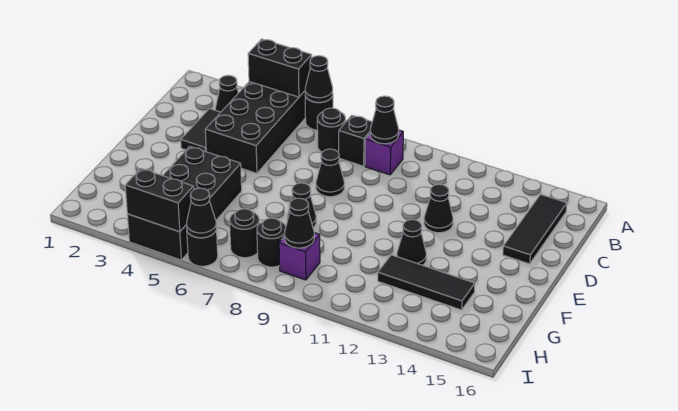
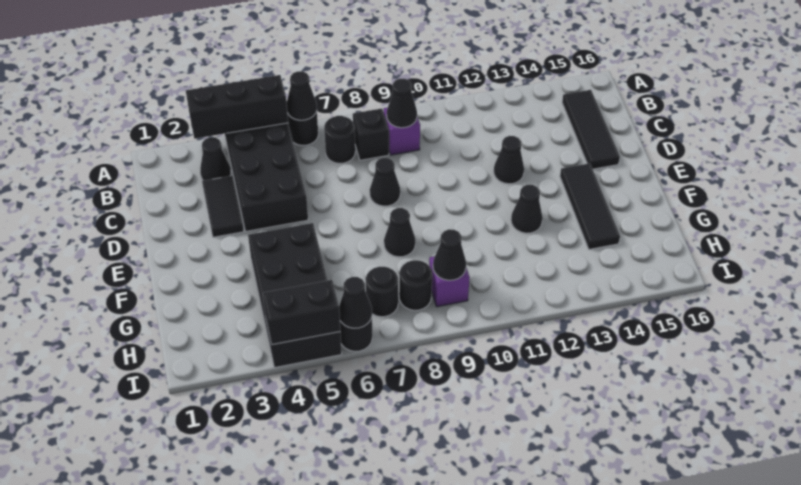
black brick A4:A5 level 2 -> black brick A3:A5 level 2
black tile G12:G14 level 1 -> black tile E14:G14 level 1

